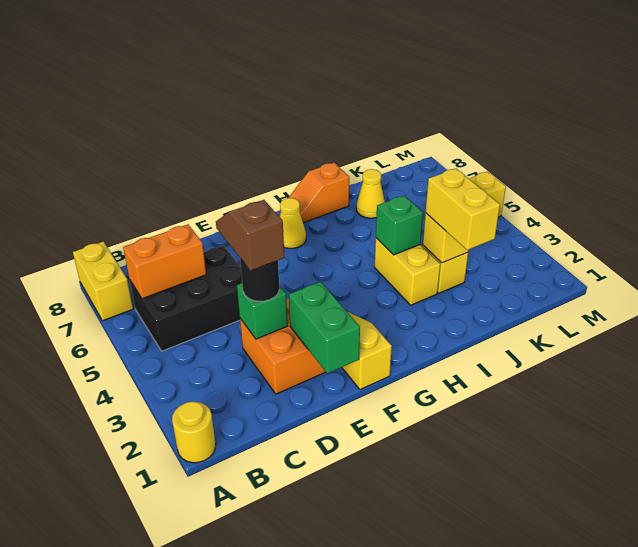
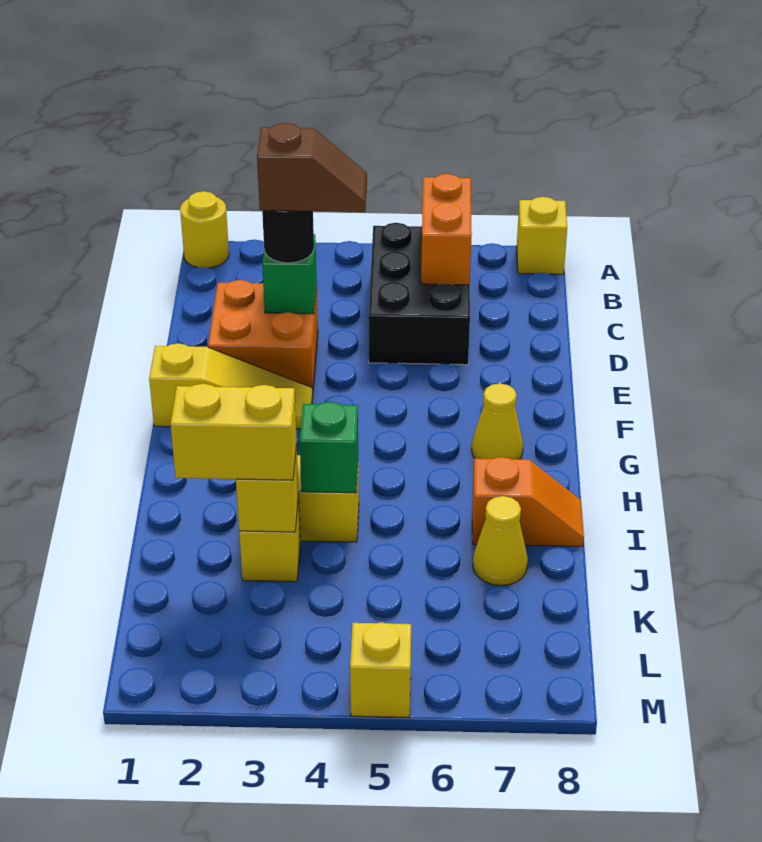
yellow brick A7:A8 level 1 -> yellow brick A8 level 1
green brick E1:E2 level 2 -> none
orange slope H8:I8 level 1 top I -> orange slope I7:I8 level 1 top 7

